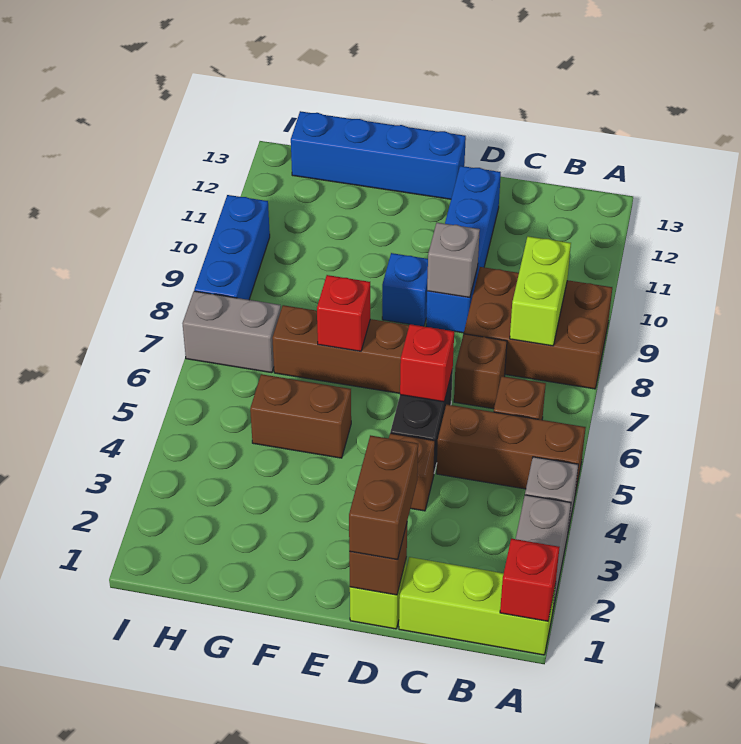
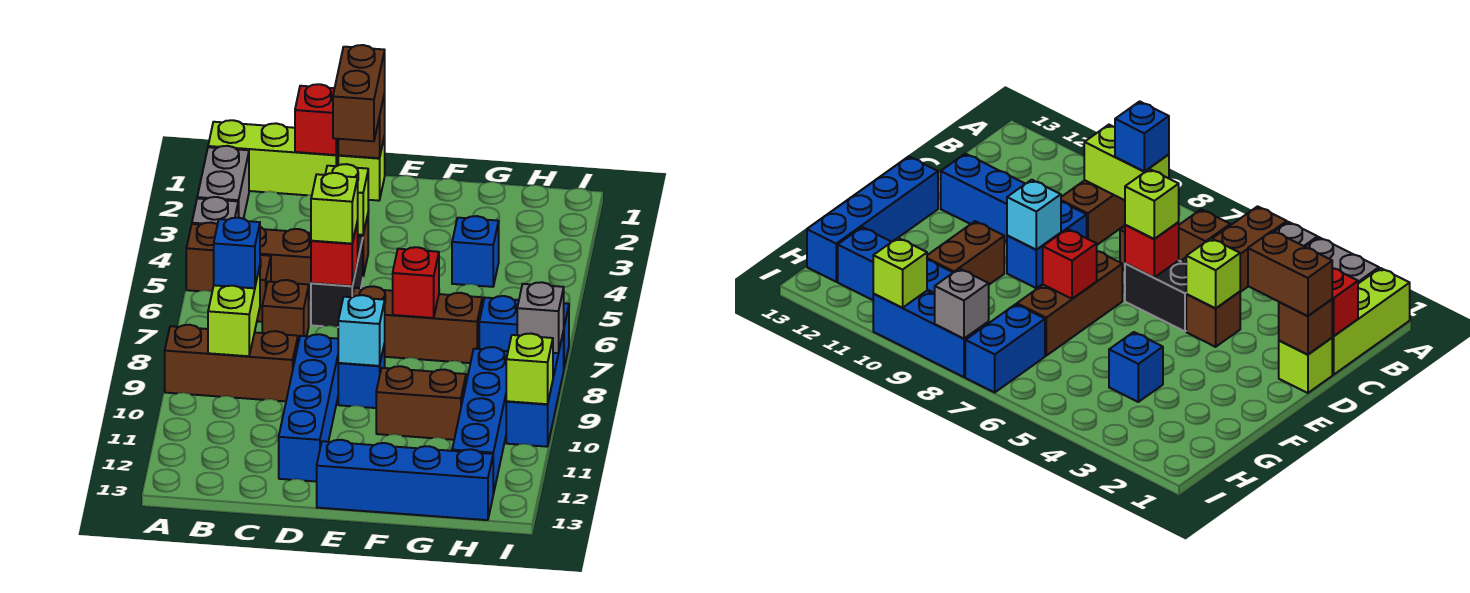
red brick A1 level 2 -> red brick C1 level 2
brown brick A8:C9 level 1 -> brown brick A9:C9 level 1
none -> blue brick B8 level 3
none -> lime brick D4 level 2
none -> lime brick D6 level 3
grey brick D9 level 2 -> grey brick I8 level 2
none -> cyan brick E9 level 2
brown brick F5:G5 level 1 -> brown brick F10:G10 level 1
none -> blue brick G4 level 1
grey brick H7:I7 level 1 -> blue brick H7:I7 level 1
none -> blue brick H9:H12 level 1
none -> lime brick I10 level 2

